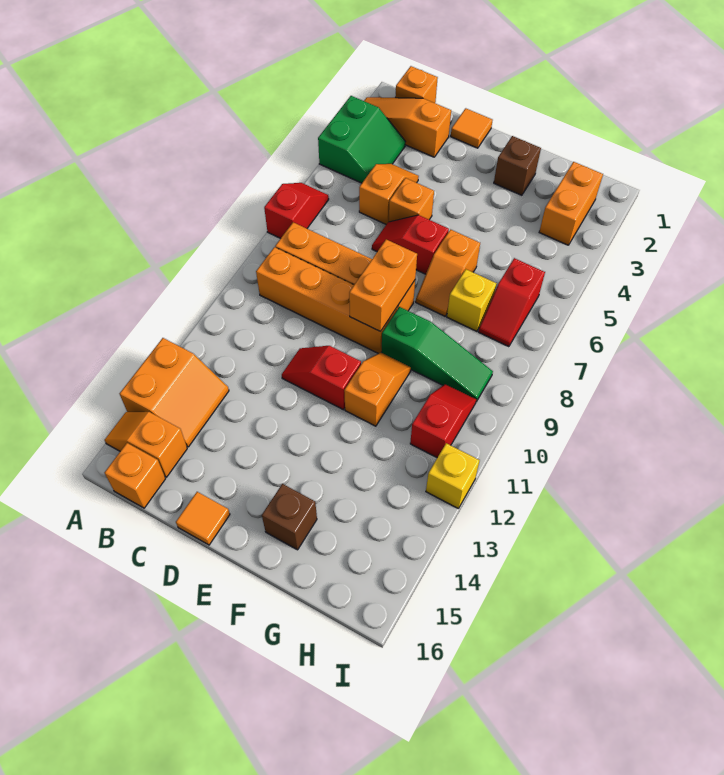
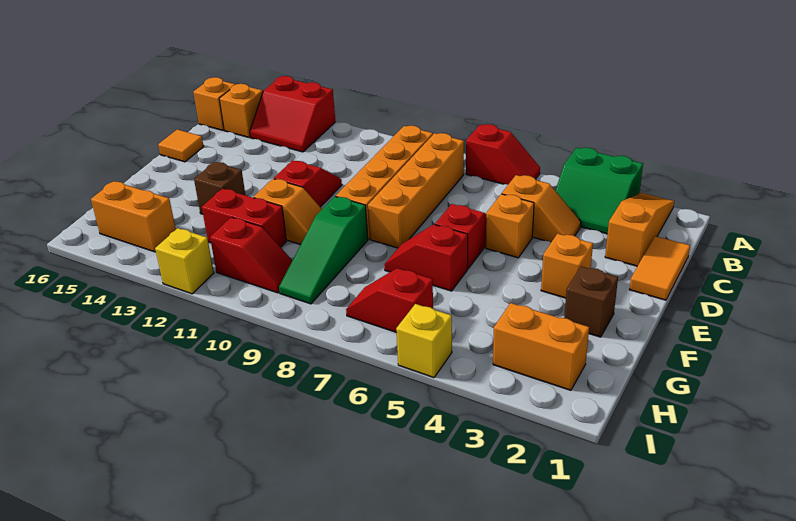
orange slope A13:B14 level 1 top A -> red slope A13:B14 level 1 top A
orange brick B1 level 1 -> orange brick E3 level 1
orange tile D1 level 1 -> orange tile C1:D1 level 1
orange brick E8:E9 level 2 -> orange brick H14:H15 level 1
orange slope F6:F7 level 1 top 6 -> red slope F6:F7 level 1 top 6
brown brick F15 level 1 -> brown brick F13 level 1
yellow brick G7 level 1 -> yellow brick I5 level 1
none -> red brick G11:G12 level 1

